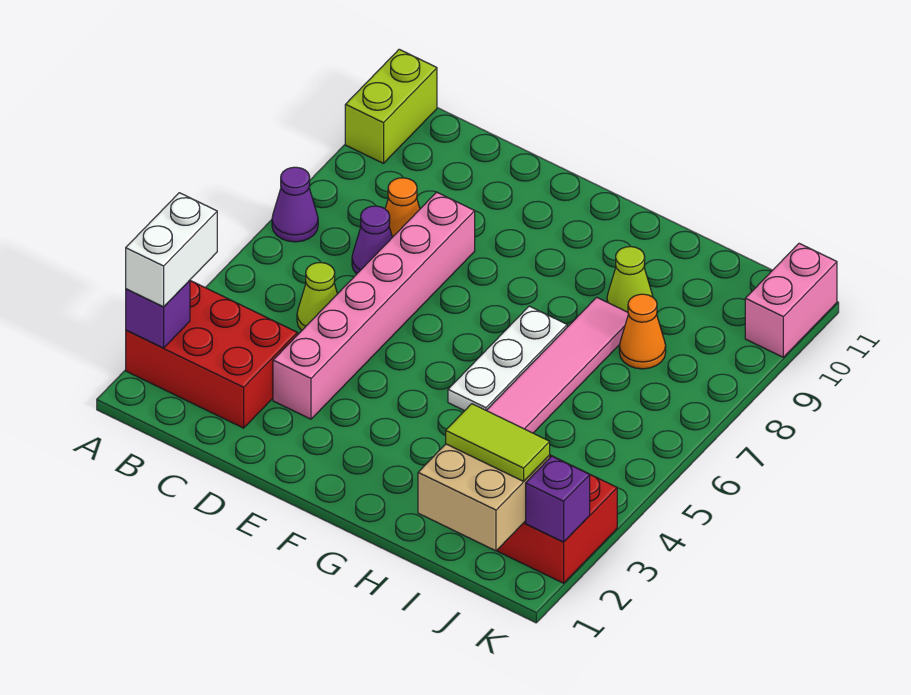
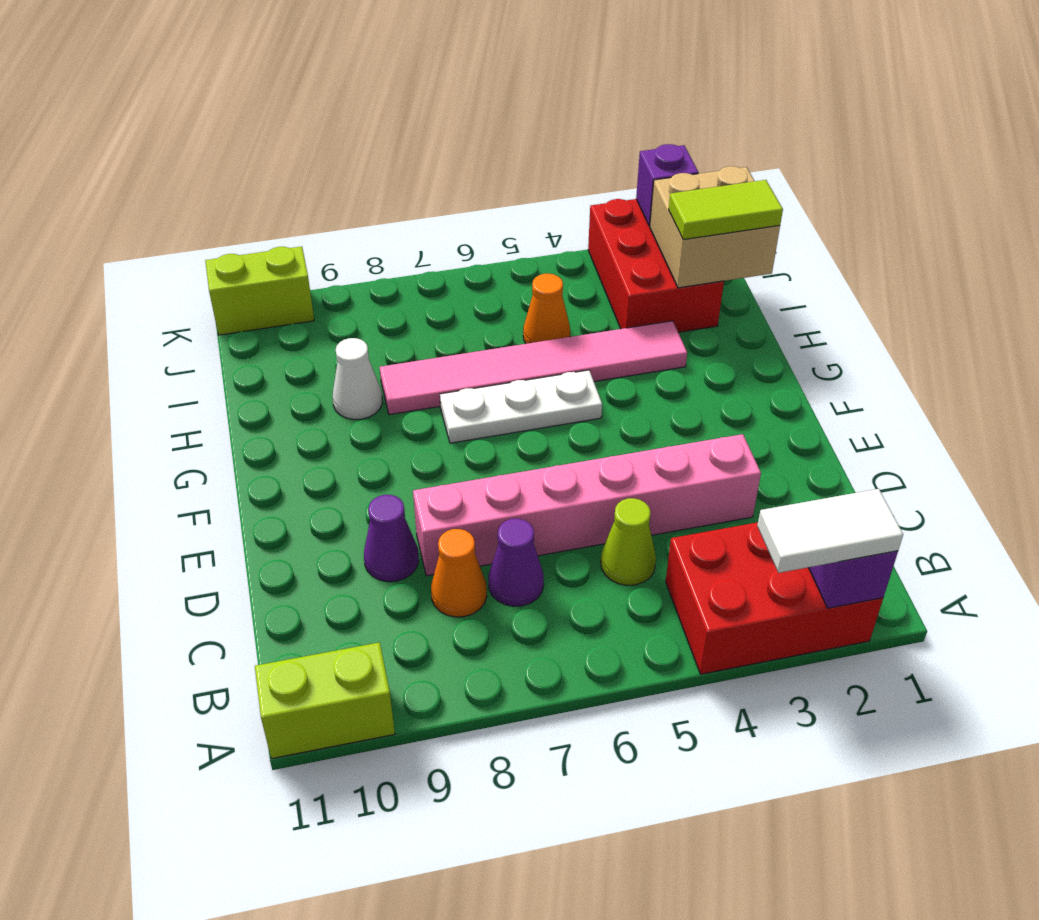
red brick A2:C3 level 1 -> red brick A2:B4 level 1
white brick A2:A3 level 3 -> white tile A2:A3 level 3
purple cone A7 level 1 -> purple cone D9 level 1
lime cone H9 level 1 -> white cone H9 level 1
lime tile I2:J2 level 3 -> lime tile I1:I2 level 3
orange cone I8 level 1 -> orange cone I5 level 1
pink brick K10:K11 level 1 -> lime brick K10:K11 level 1

